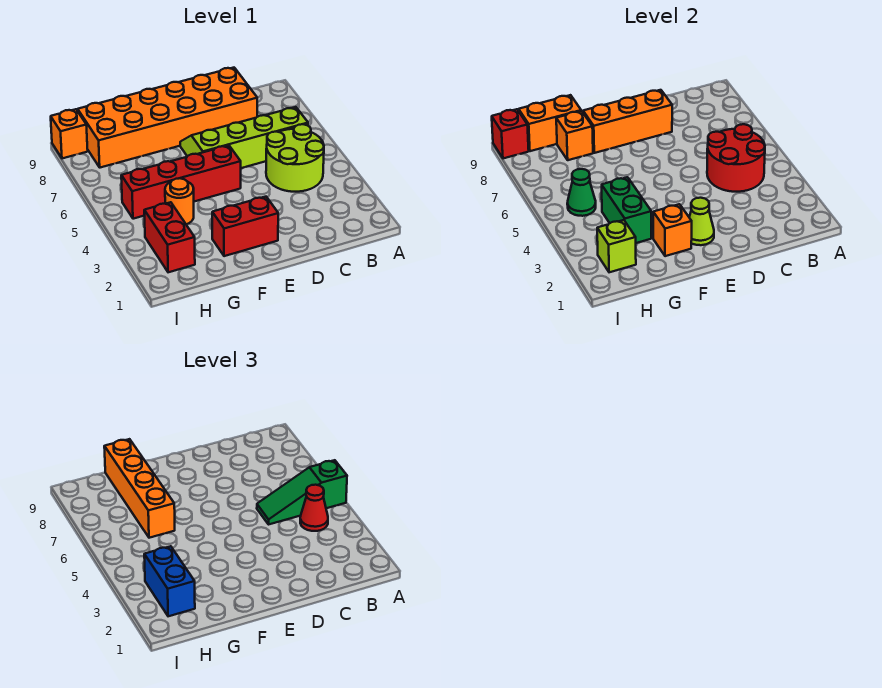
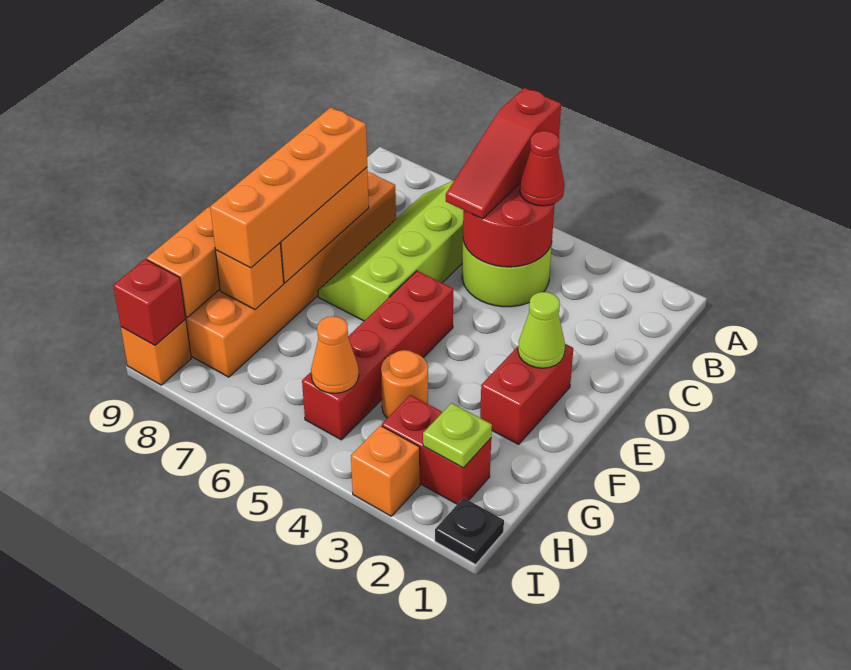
green slope A5:C5 level 3 top A -> red slope A5:C5 level 3 top A
orange brick F2 level 2 -> orange brick I3 level 1
green brick G3:G4 level 2 -> none
orange brick G6:G9 level 3 -> orange brick D8:G8 level 3
lime brick H2 level 2 -> lime plate H2 level 2
blue brick H2:H3 level 3 -> none
green cone H5 level 2 -> orange cone H5 level 2
none -> black plate I1 level 1

